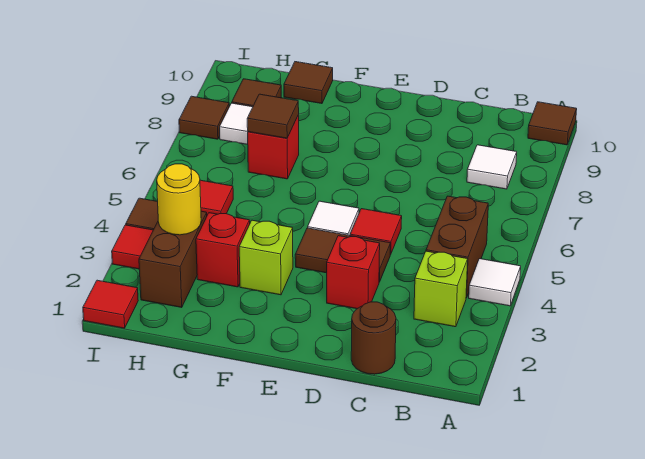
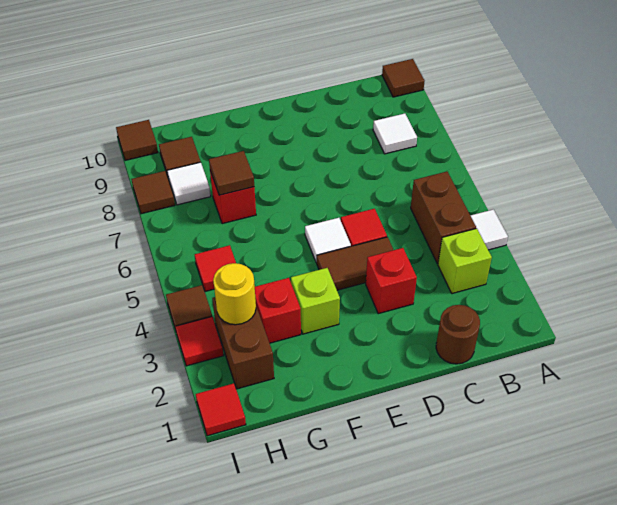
brown tile G10 level 1 -> brown tile I10 level 1

